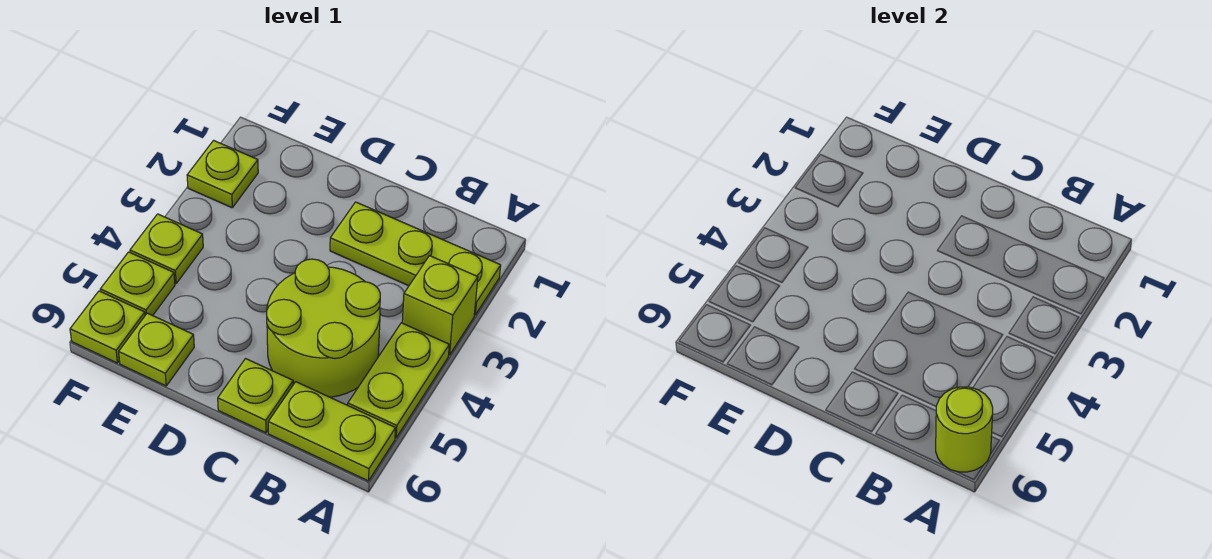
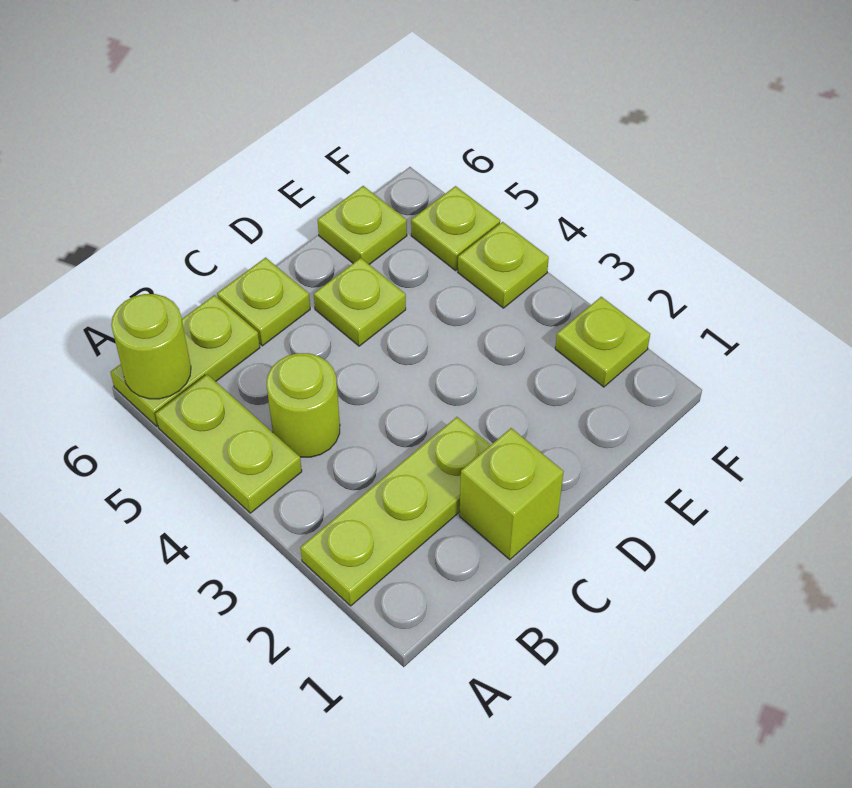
lime brick A3 level 1 -> lime brick C1 level 1
lime round brick B4:C5 level 1 -> lime round brick B4 level 1
lime plate F6 level 1 -> lime plate D5 level 1

